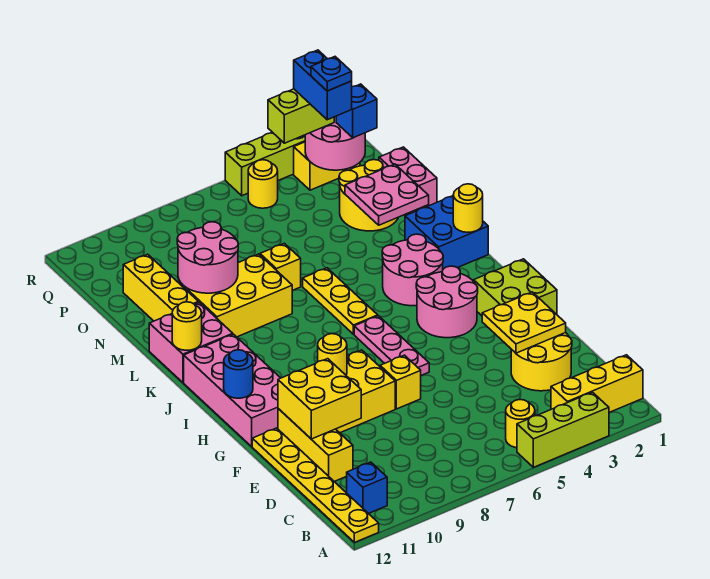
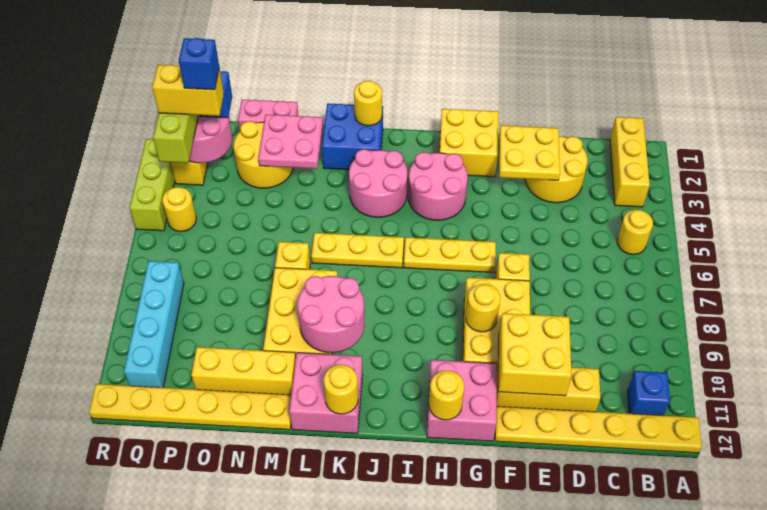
lime brick A3:A5 level 1 -> none
lime brick G1:H2 level 1 -> yellow brick G1:H2 level 1
pink plate G6:I6 level 1 -> yellow plate G6:I6 level 1
pink brick G11:J12 level 1 -> pink brick G11:H12 level 1
blue round brick H12 level 2 -> yellow round brick H12 level 2
pink round brick M9:N10 level 2 -> pink round brick K9:L10 level 2
none -> yellow plate M12:R12 level 1
blue brick P3:Q3 level 4 -> yellow brick P3:Q3 level 4
blue plate P3 level 5 -> blue brick P3 level 5
none -> cyan brick Q8:Q11 level 1

